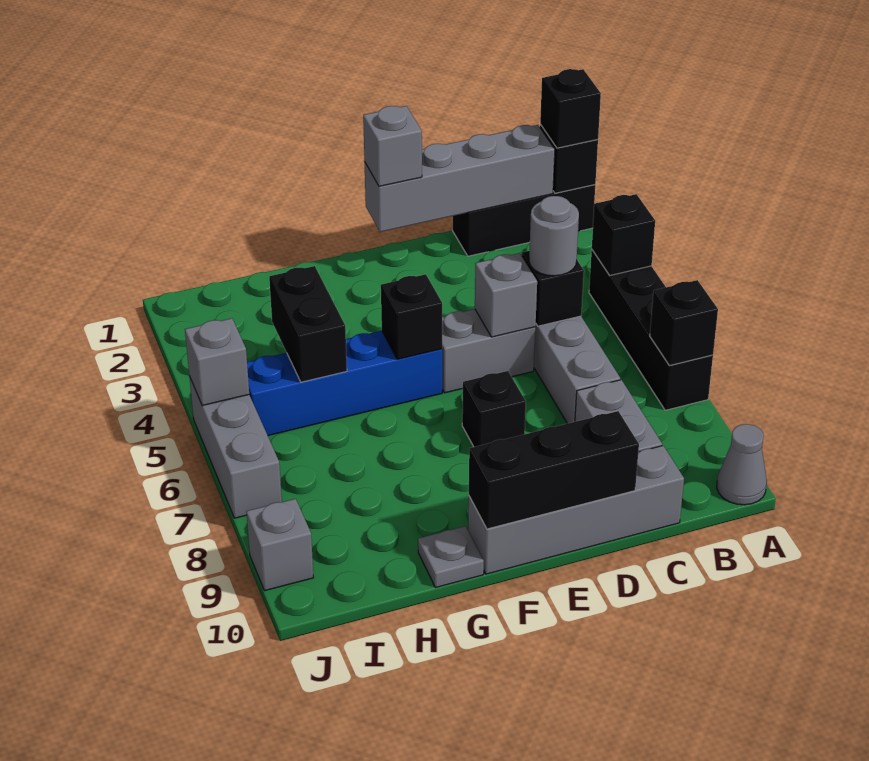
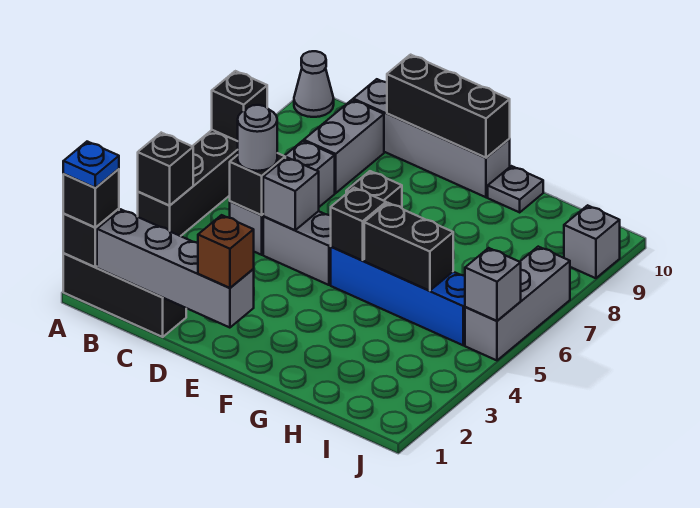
none -> blue plate A1 level 4
grey brick E1 level 3 -> brown brick E1 level 3
black brick H4:H5 level 2 -> black brick G5:H5 level 2

